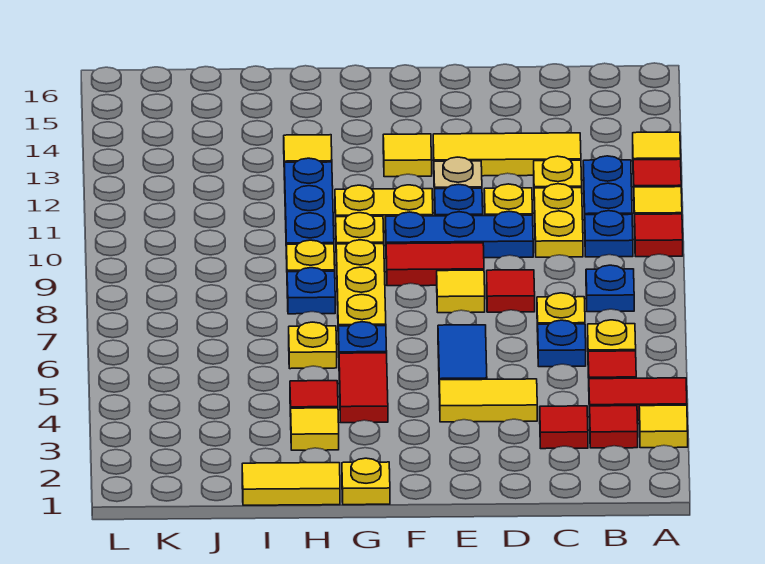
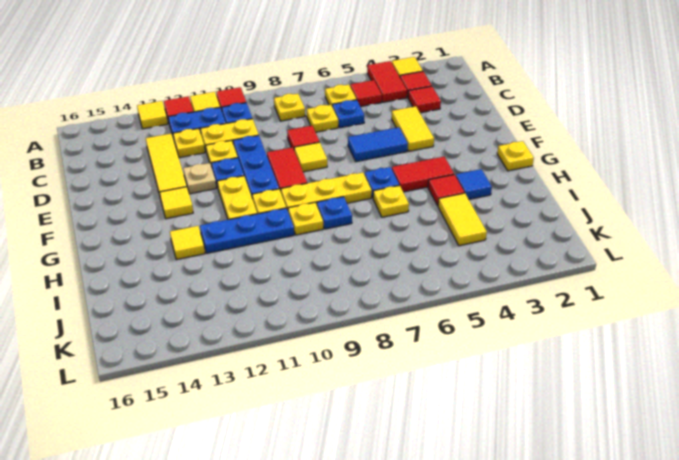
blue plate B8 level 1 -> yellow plate B8 level 1
yellow tile H1:I1 level 1 -> yellow tile I4:J4 level 1
yellow tile H3 level 1 -> blue tile H3 level 1

